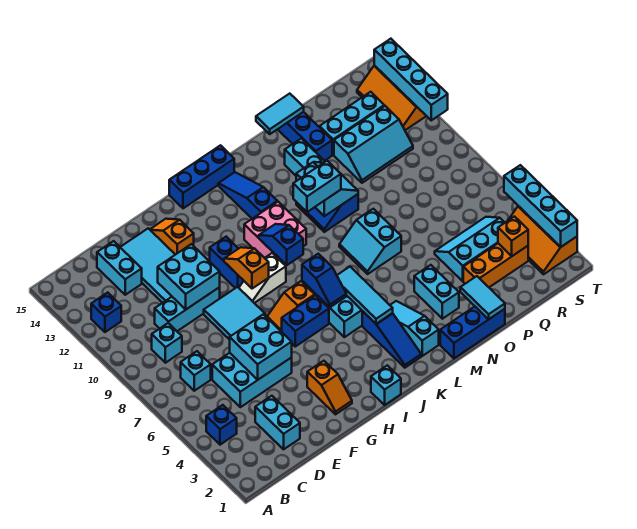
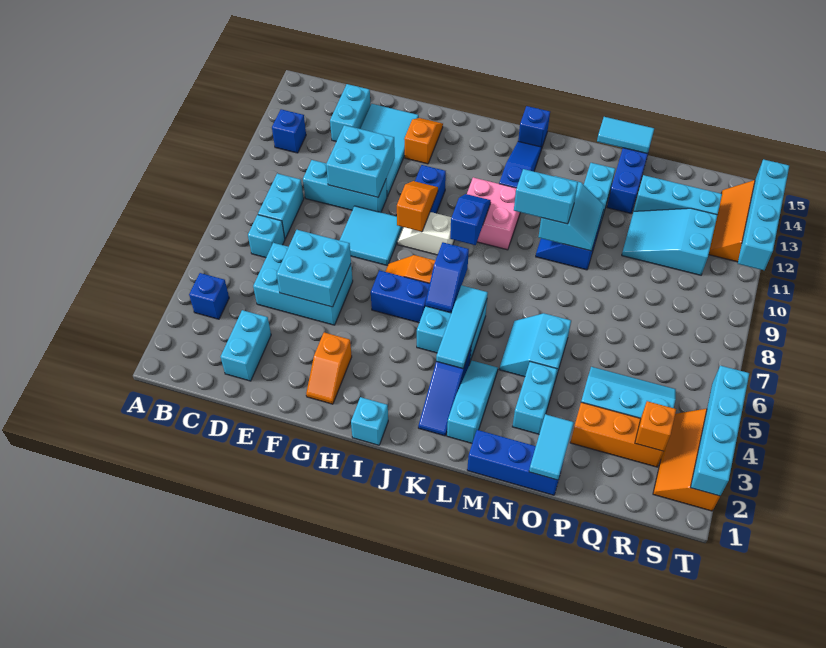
cyan brick C9 level 1 -> cyan brick C8:C9 level 1
blue brick I15:K15 level 1 -> blue brick K15 level 1
cyan slope M7:N8 level 1 top N -> cyan slope M5:N6 level 1 top N
cyan slope P11:R12 level 1 top 12 -> cyan slope P11:R12 level 1 top R

